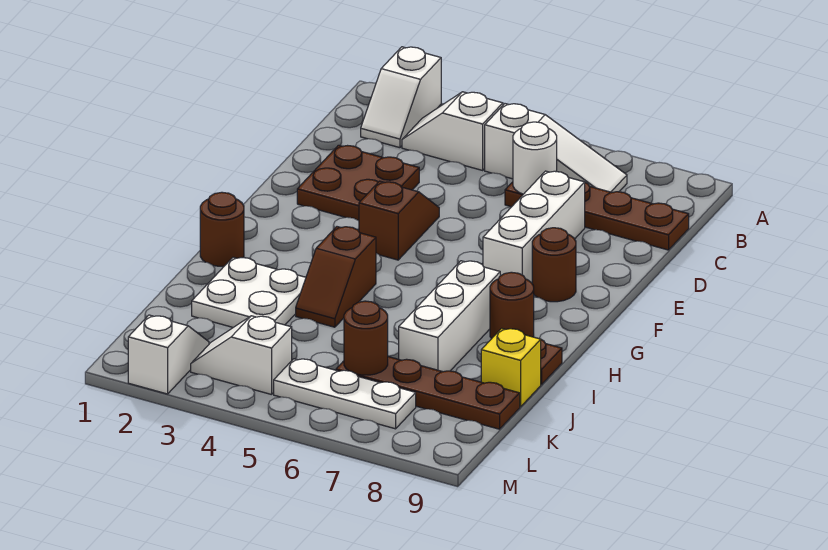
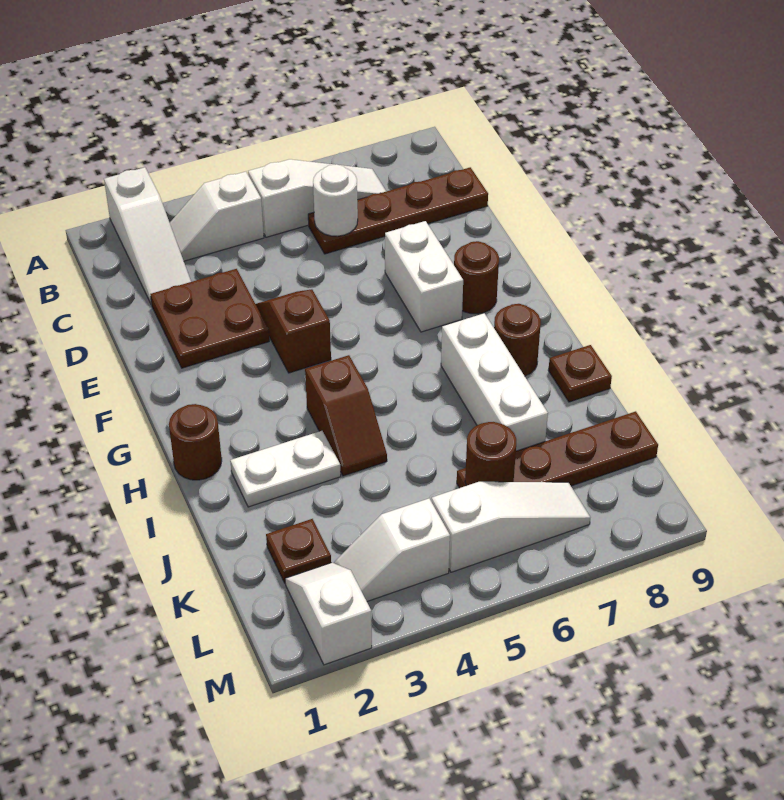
white slope A2:B2 level 1 top A -> white slope A2:C2 level 1 top A
white brick D7:F7 level 1 -> white brick E7:F7 level 1
white plate I2:J3 level 1 -> white plate I2:I3 level 1
yellow brick J9 level 1 -> none
none -> brown plate K2 level 1
white plate L5:L7 level 1 -> white slope L5:L7 level 1 top 5

